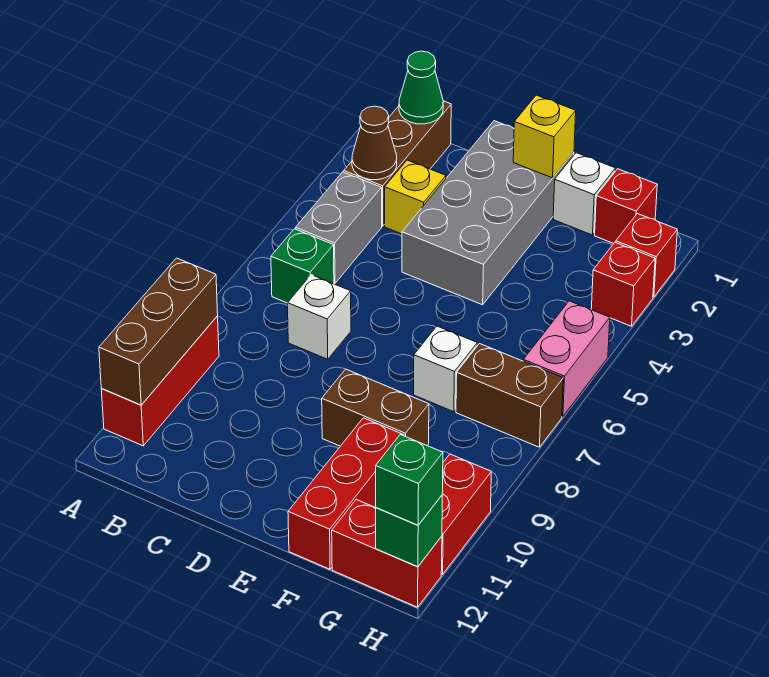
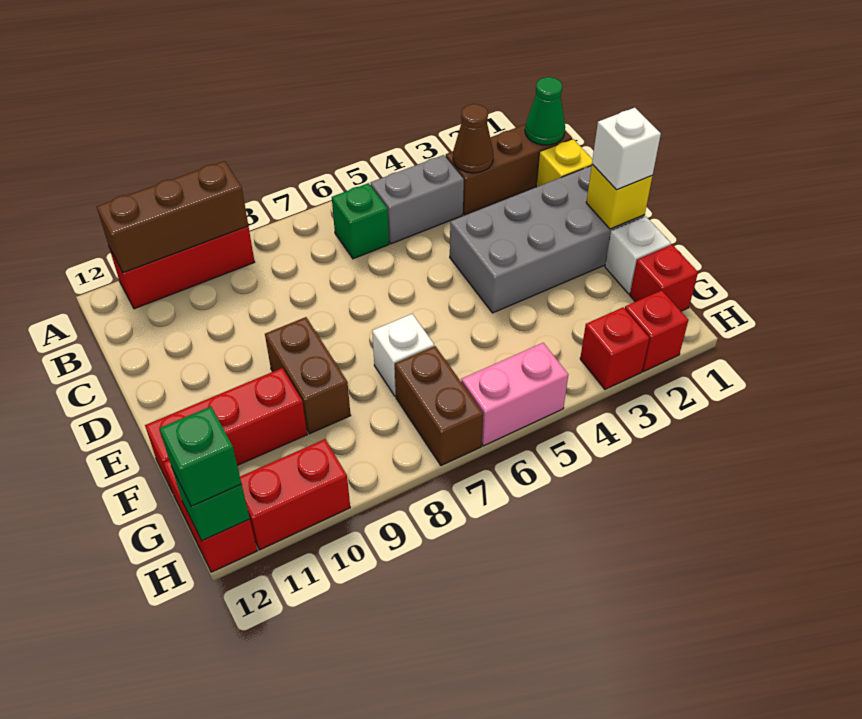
yellow brick C3 level 1 -> yellow brick C1 level 1
white brick C7 level 1 -> white brick E1 level 3

